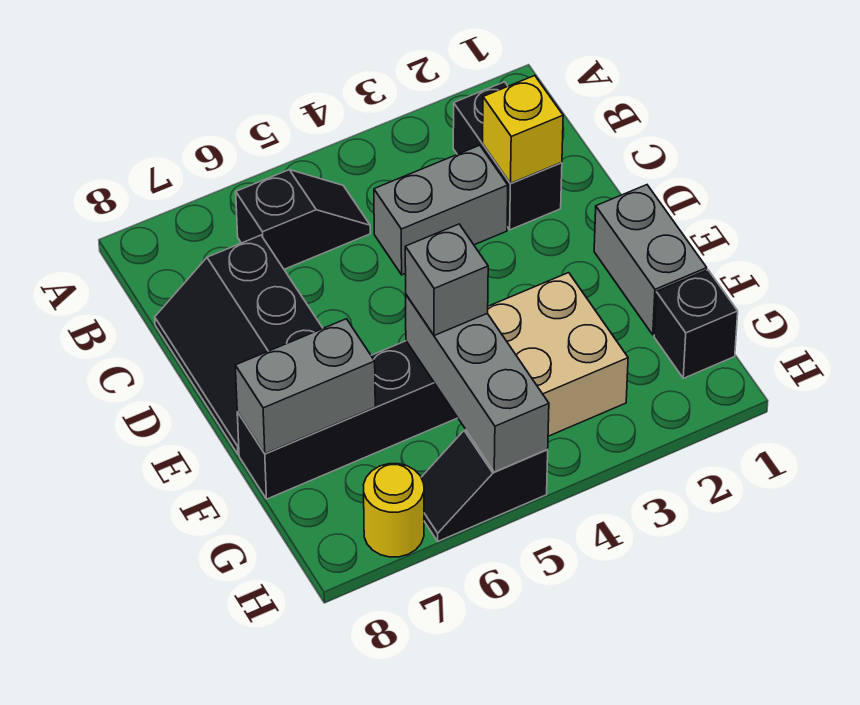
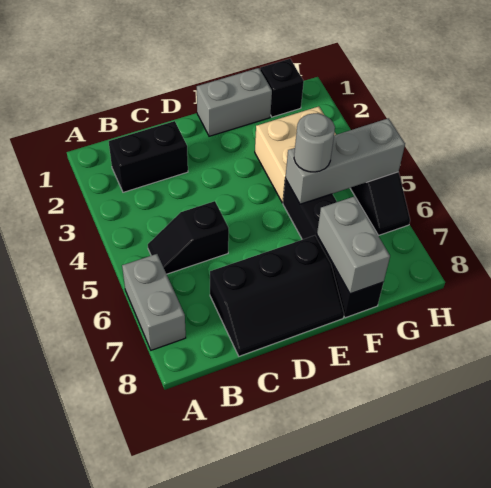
black slope B5:B6 level 1 top 6 -> black slope B5:C5 level 1 top C
yellow brick C2 level 2 -> none
grey brick C3:C4 level 1 -> grey brick A6:A7 level 1
grey brick F5 level 3 -> grey round brick F5 level 3
yellow round brick H7 level 1 -> none

